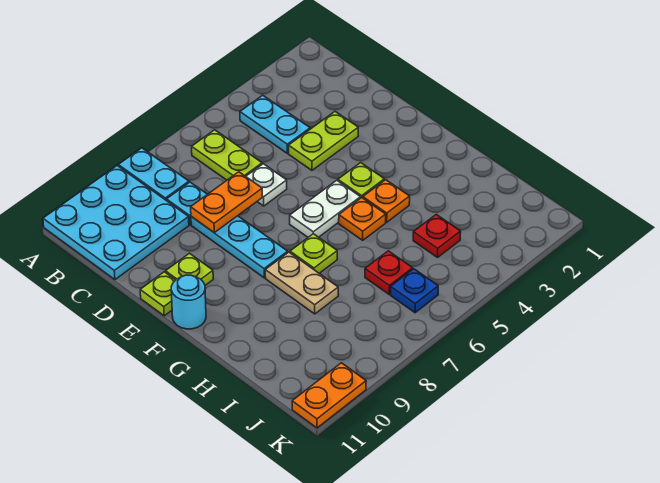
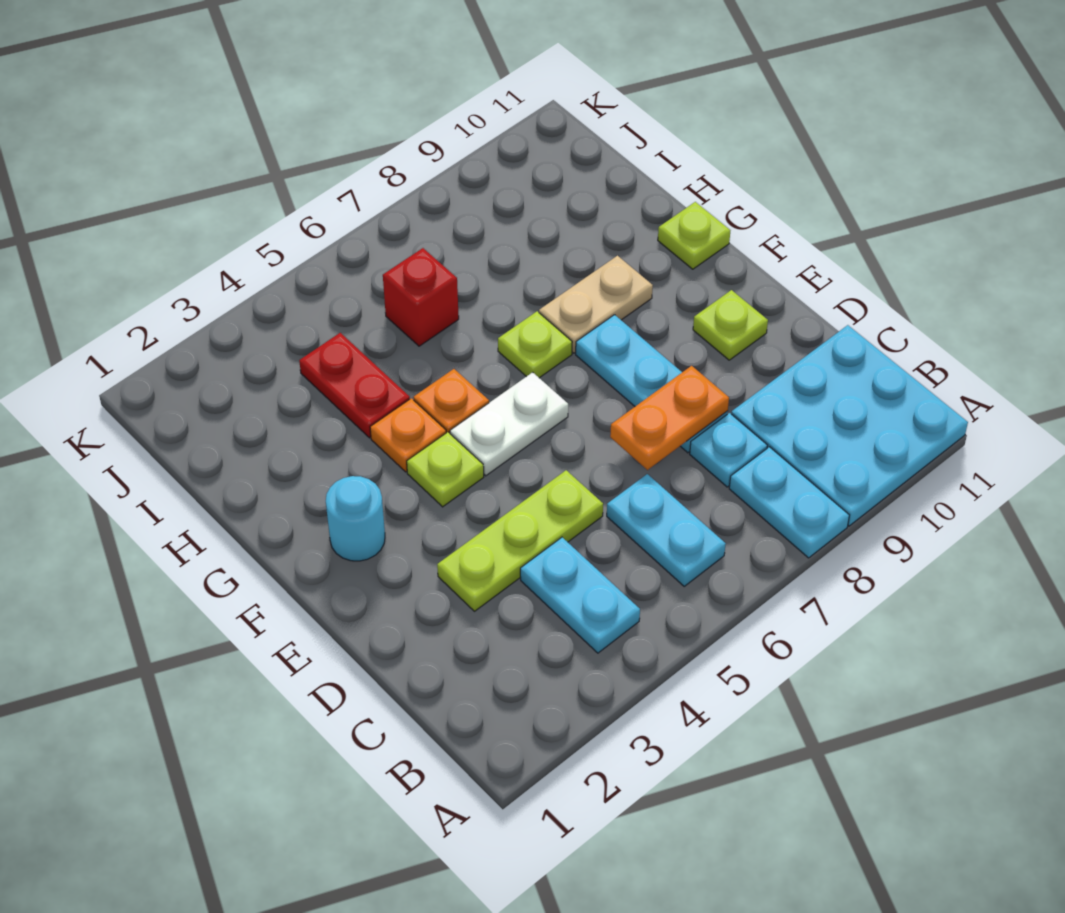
lime plate B6:C6 level 1 -> cyan plate B6:C6 level 1
lime plate D3:D4 level 1 -> lime plate D3:D5 level 1
white plate D6 level 1 -> none
lime plate E11 level 1 -> lime plate G11 level 1
cyan round brick F11 level 1 -> cyan round brick F2 level 1
tan plate G8:H8 level 1 -> tan plate G8:G9 level 1
red plate I4 level 1 -> red plate H4:I4 level 1
red plate I6 level 1 -> red brick I6 level 1
blue plate J6 level 1 -> none
orange plate K10:K11 level 1 -> none

